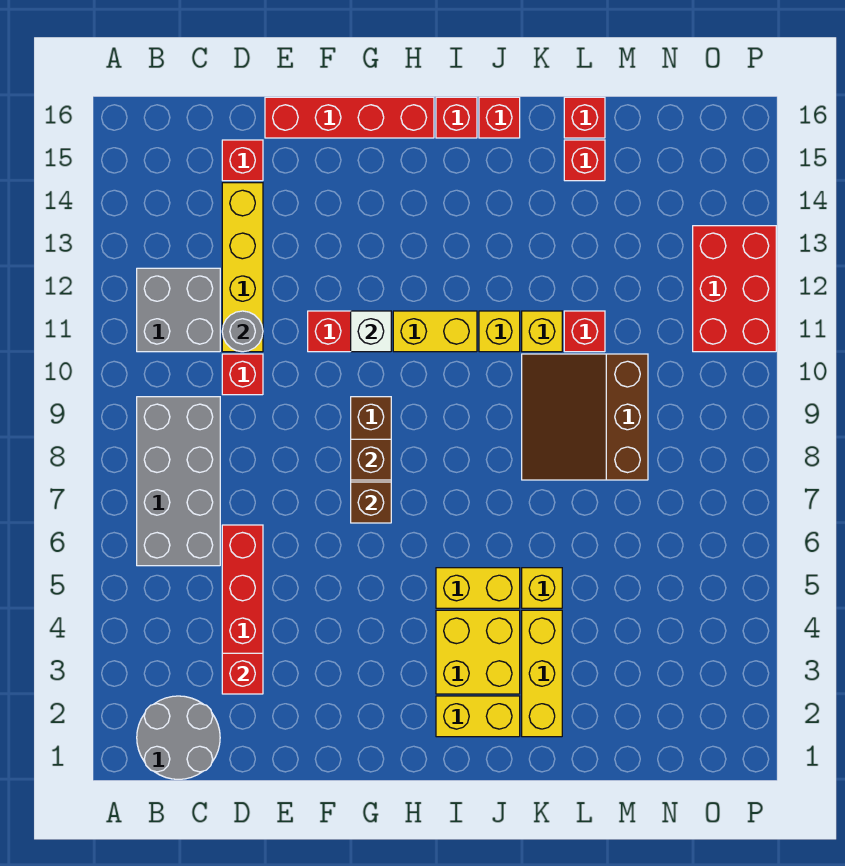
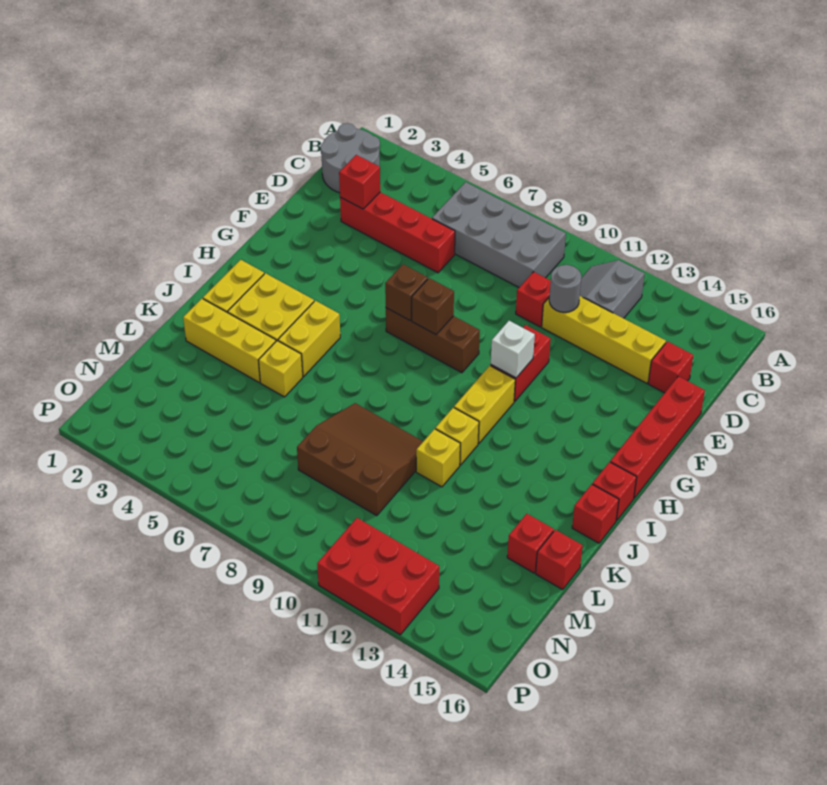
grey brick B11:C12 level 1 -> grey slope B11:C12 level 1 top 12
red brick L11 level 1 -> none

